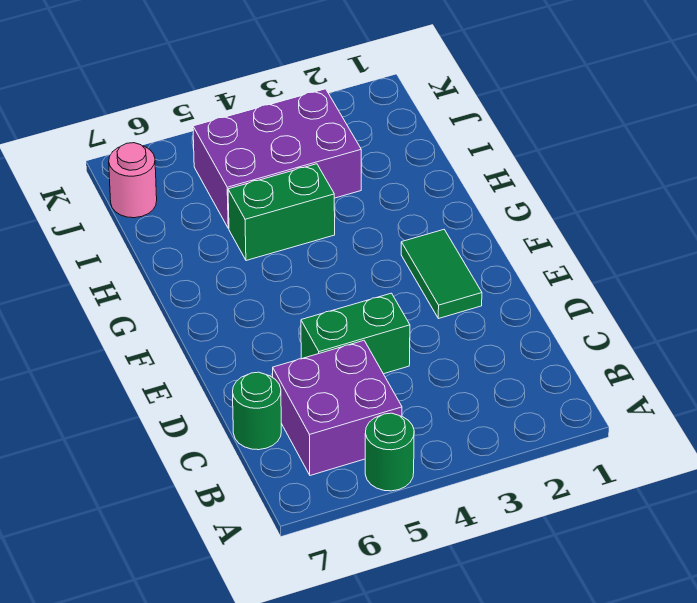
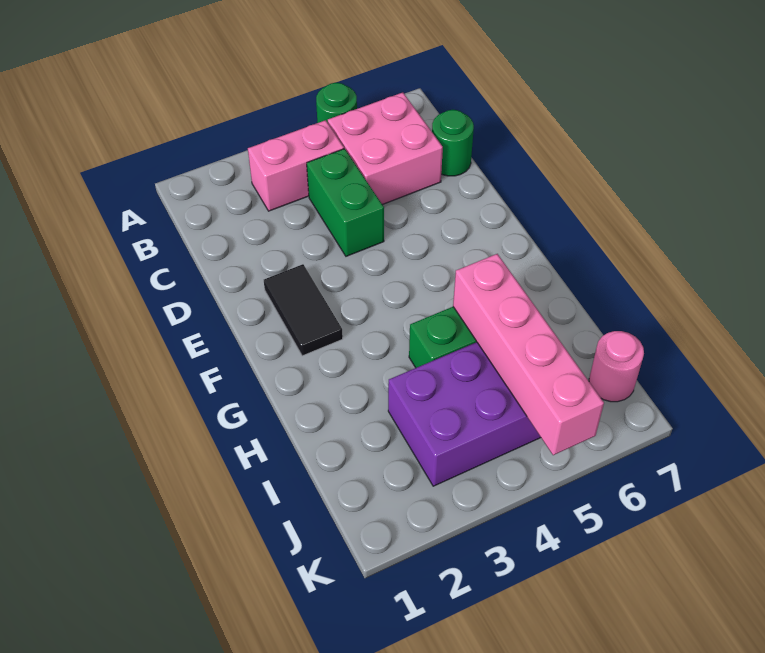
none -> pink brick B3:B4 level 1
purple brick B5:C6 level 1 -> pink brick B5:C6 level 1
green brick D4:D5 level 1 -> green brick C4:D4 level 1
green tile E2:F2 level 1 -> black tile E2:F2 level 1
none -> pink brick H5:K5 level 2

